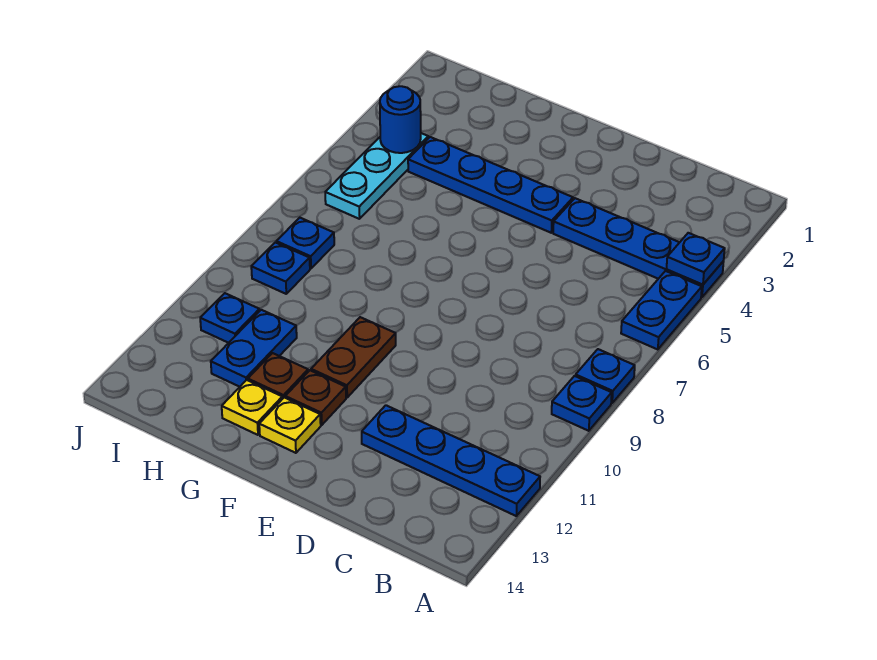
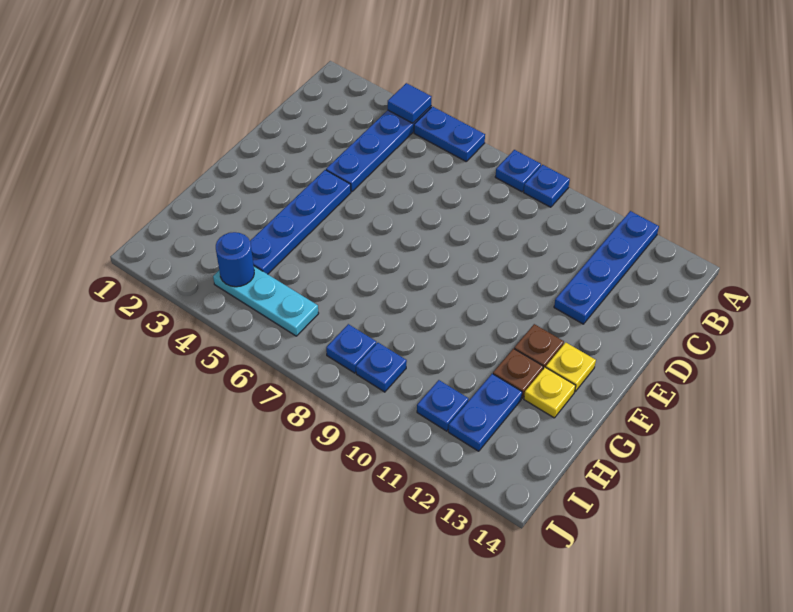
blue plate A4 level 2 -> blue tile A4 level 2
brown plate F10:F11 level 1 -> none
blue plate H11:H12 level 1 -> blue plate H12:I12 level 1

